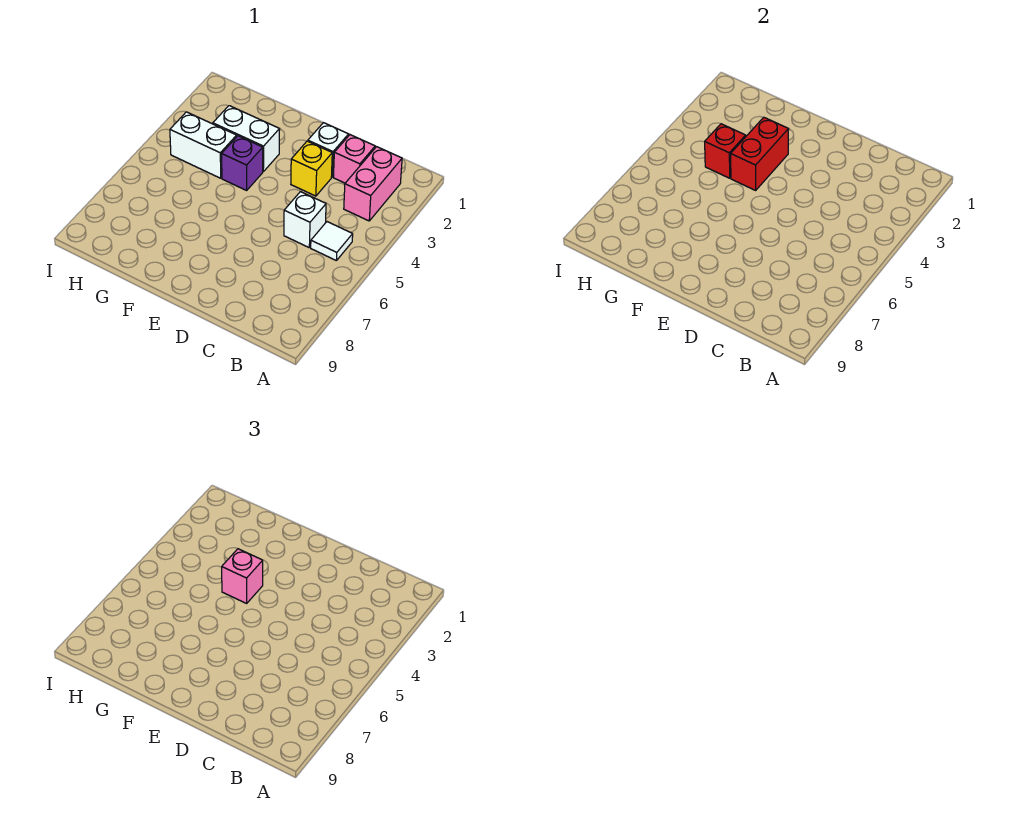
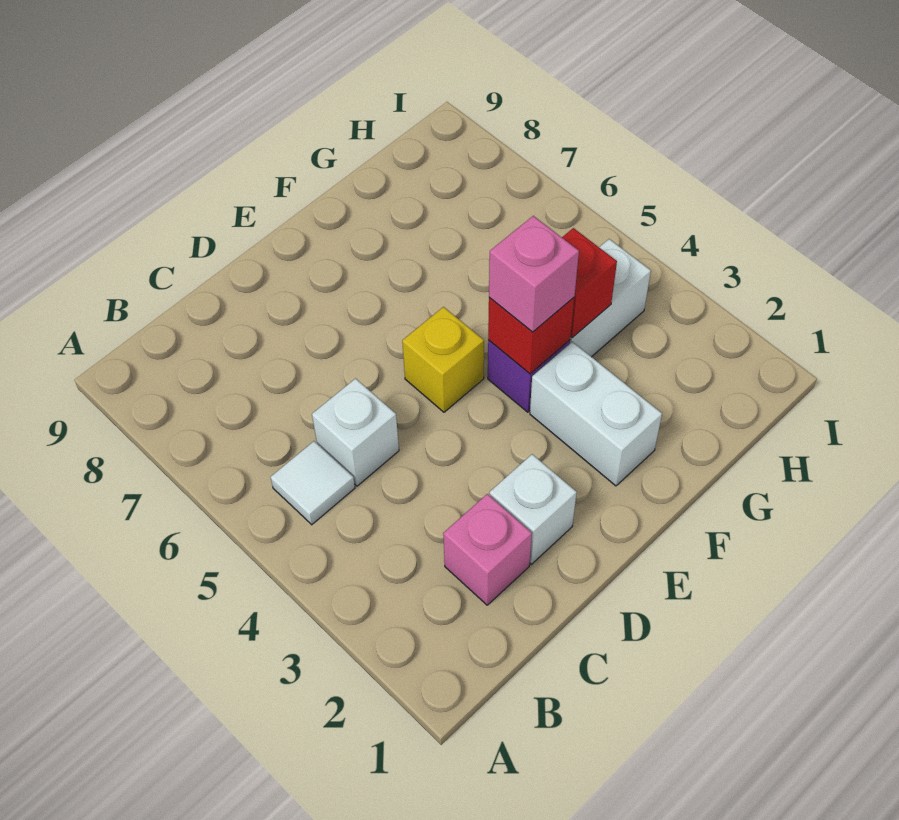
pink brick B2:B3 level 1 -> none
yellow brick D3 level 1 -> yellow brick E5 level 1
white brick F3:G3 level 1 -> white brick F2:F3 level 1
red brick F3:F4 level 2 -> red brick F4 level 2

